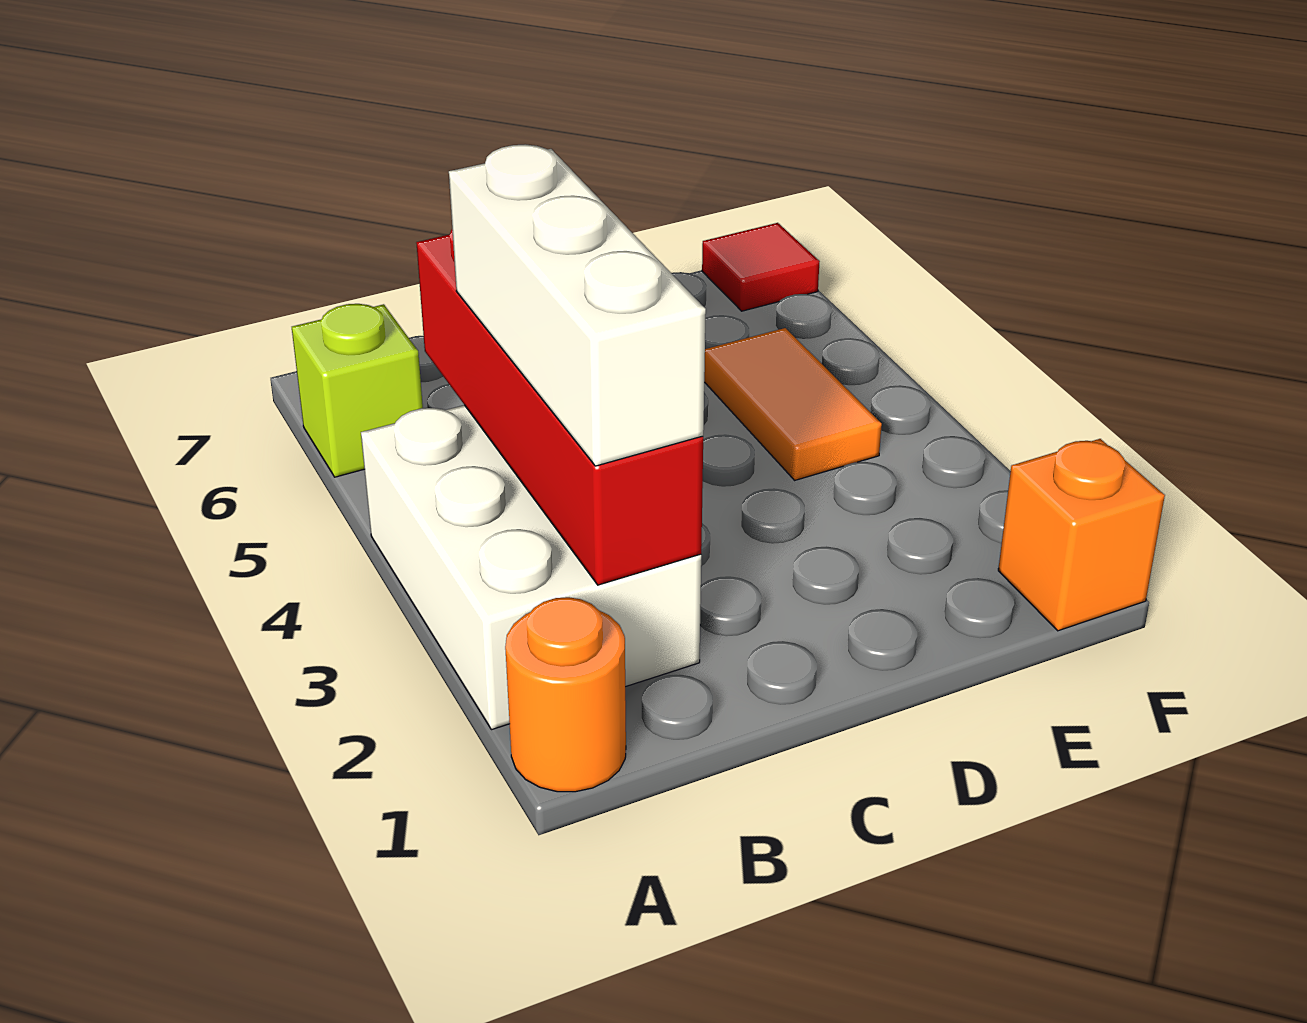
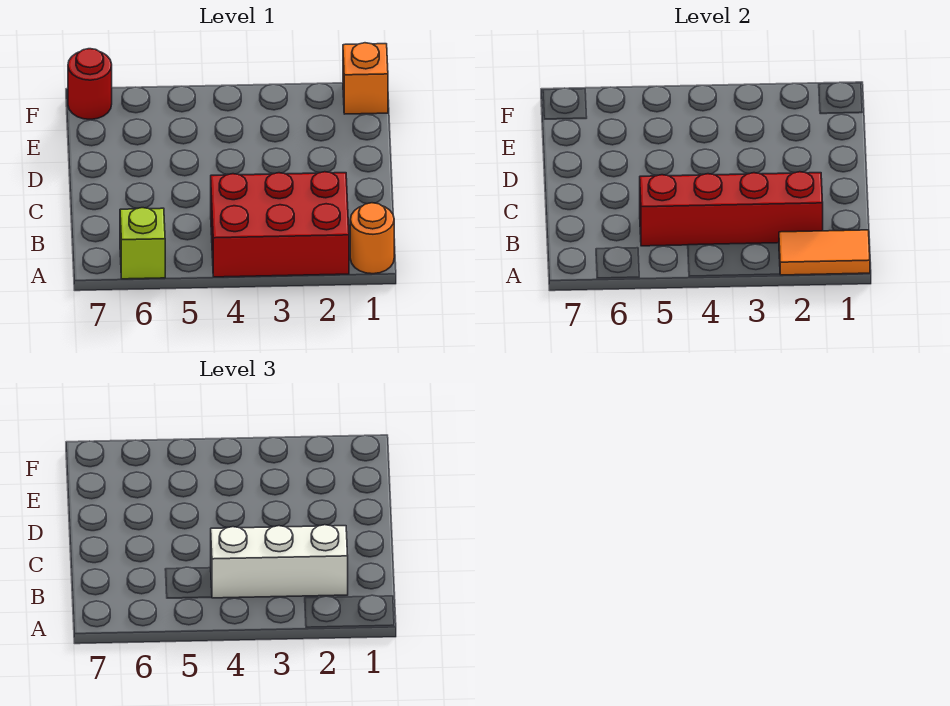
white brick A2:B4 level 1 -> red brick A2:B4 level 1
orange tile E4:E5 level 1 -> orange tile A1:A2 level 2
red tile F7 level 1 -> red round brick F7 level 1

